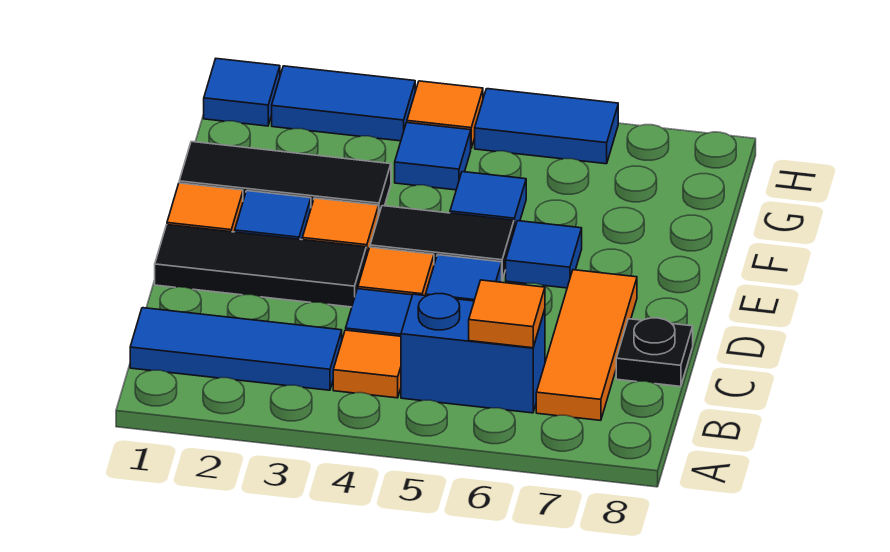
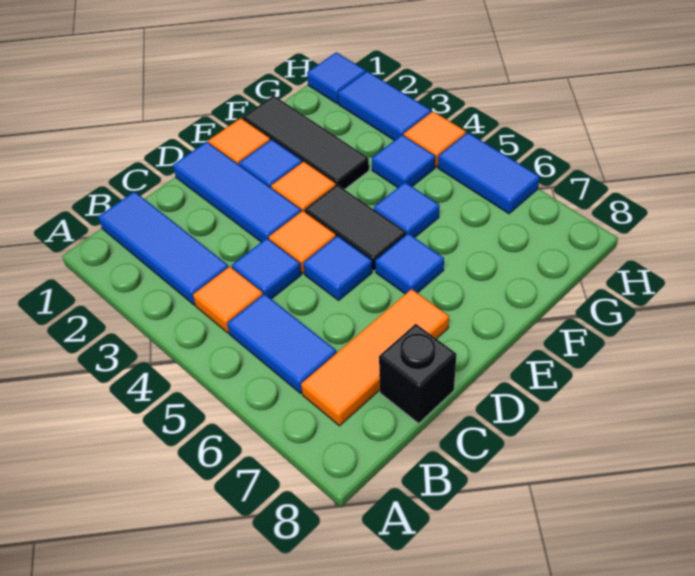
blue brick B5:B6 level 1 -> blue tile B5:B6 level 1
orange tile B6 level 2 -> none
black plate C8 level 1 -> black brick C8 level 1
black tile D1:D3 level 1 -> blue tile D1:D3 level 1

